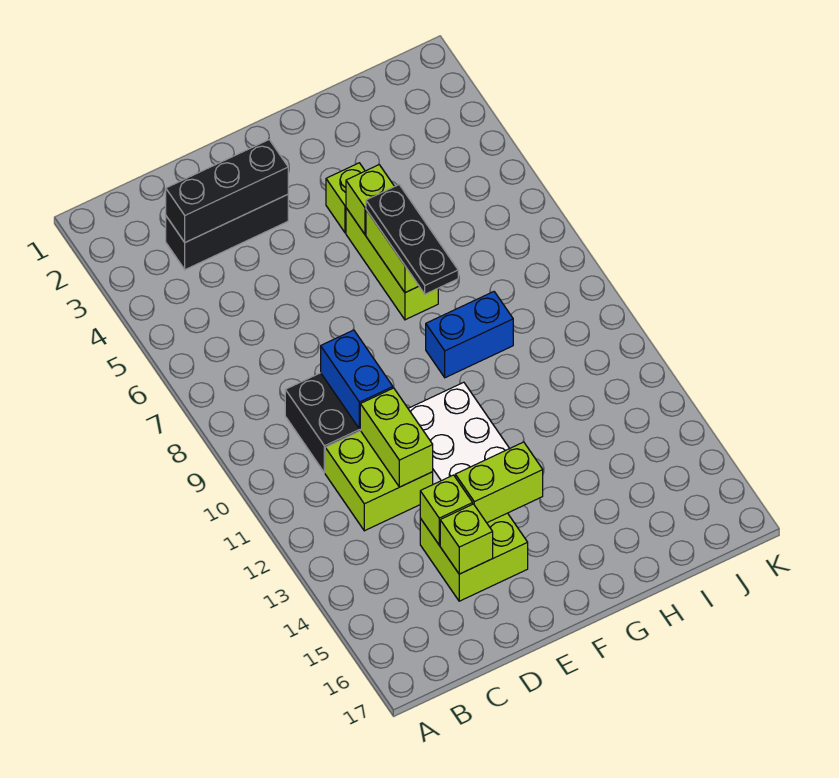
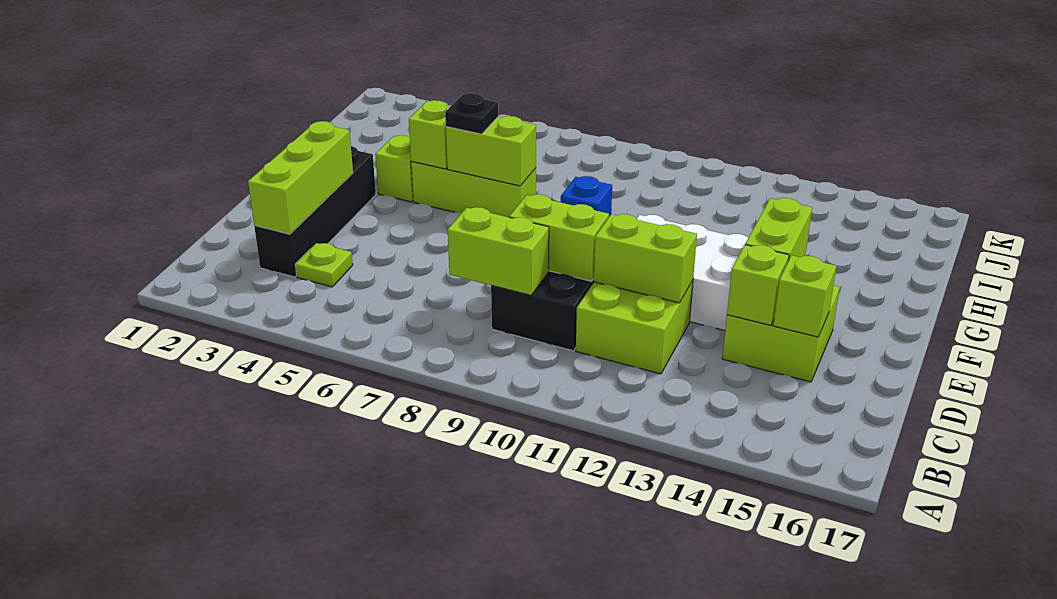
black brick C3:E3 level 1 -> black brick C3:F3 level 1
black brick C3:E3 level 2 -> lime brick C3:E3 level 2
none -> lime plate C4 level 1
none -> lime brick C8:C9 level 2
blue brick D9:D10 level 2 -> lime brick D9:D10 level 2
black plate G6:G8 level 3 -> black plate G6 level 3
blue brick G9:H9 level 1 -> blue brick G9 level 1

